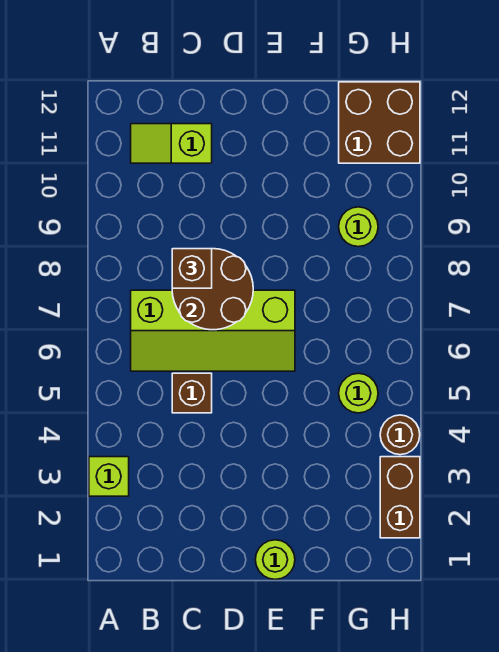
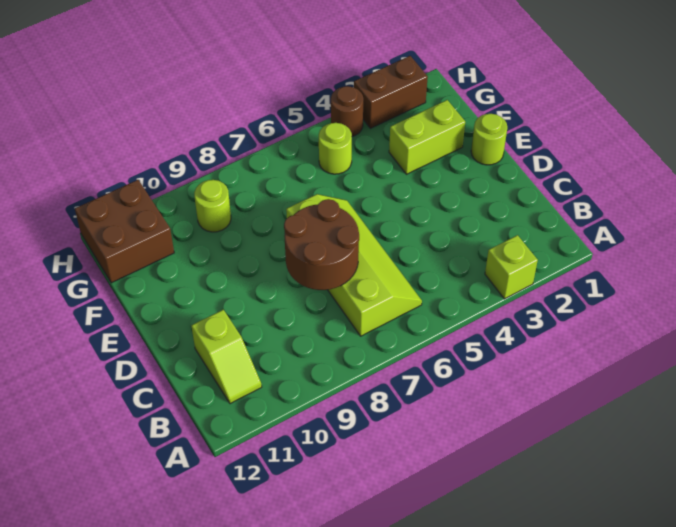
brown brick C5 level 1 -> none
brown brick C8 level 3 -> none
none -> lime brick F2:F3 level 1

